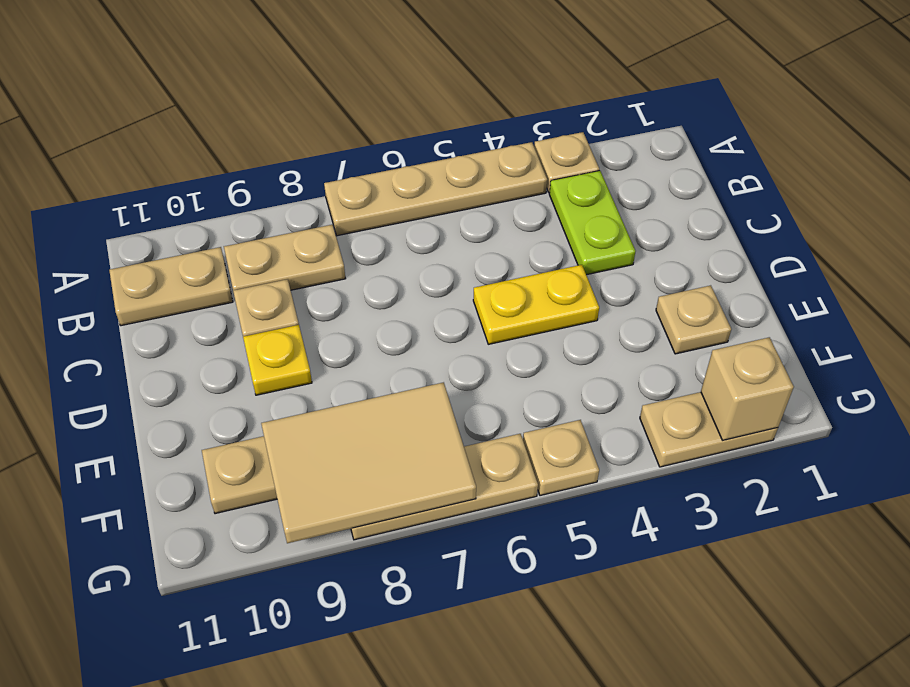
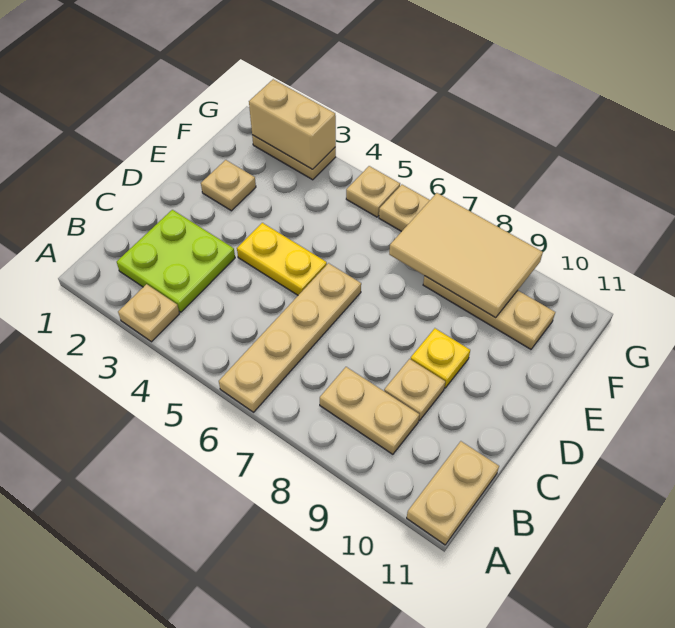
tan plate A4:A7 level 1 -> tan plate A6:D6 level 1
lime plate B3:C3 level 1 -> lime plate B2:C3 level 1
tan plate B10:B11 level 1 -> tan plate A11:B11 level 1
tan brick G2 level 2 -> tan brick G2:G3 level 2

